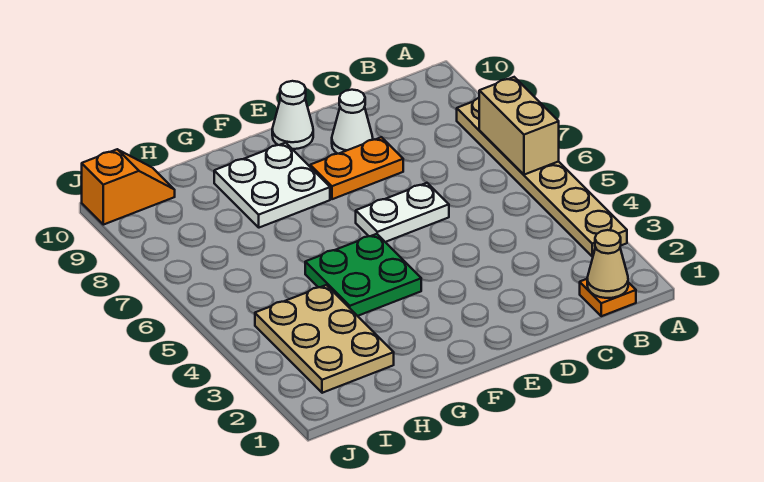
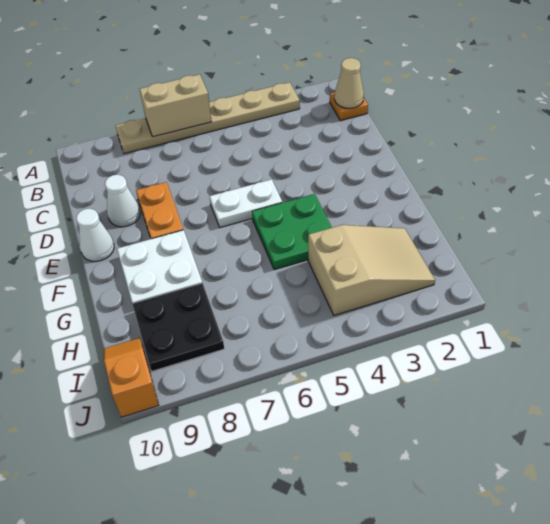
white plate D6:E6 level 1 -> white plate E5:E6 level 1
tan plate H2:I4 level 1 -> tan slope H2:I4 level 1 top 4
none -> black plate H8:I9 level 1

